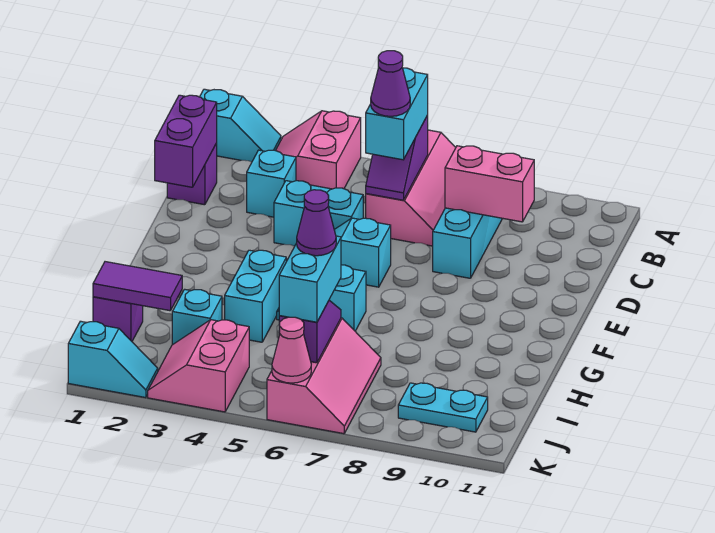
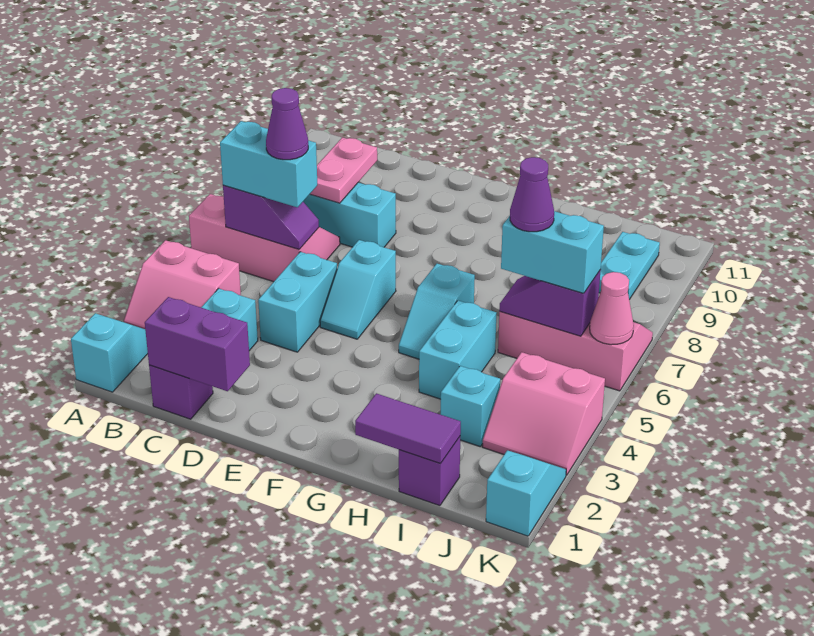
pink brick C8:C9 level 2 -> pink plate C8:C9 level 2
cyan brick G4:H4 level 1 -> cyan brick H4:H5 level 1
purple tile I1:I2 level 2 -> purple tile H1:I1 level 2

